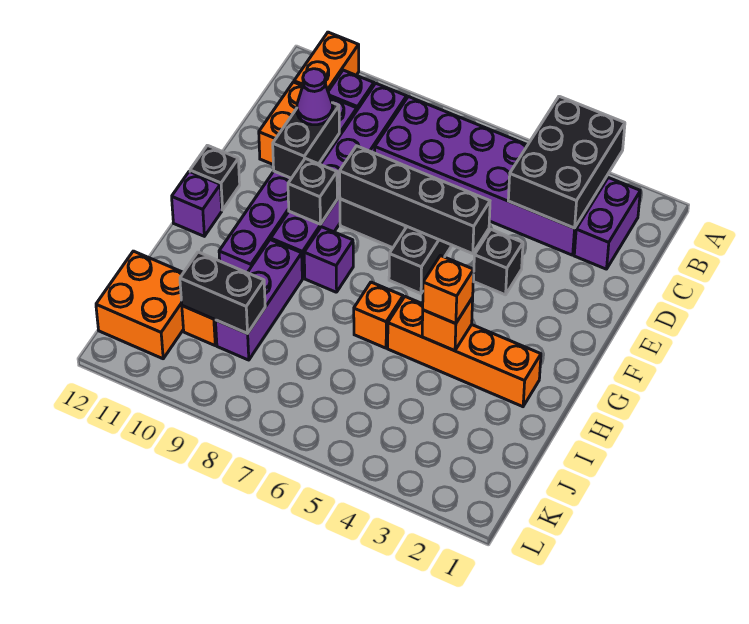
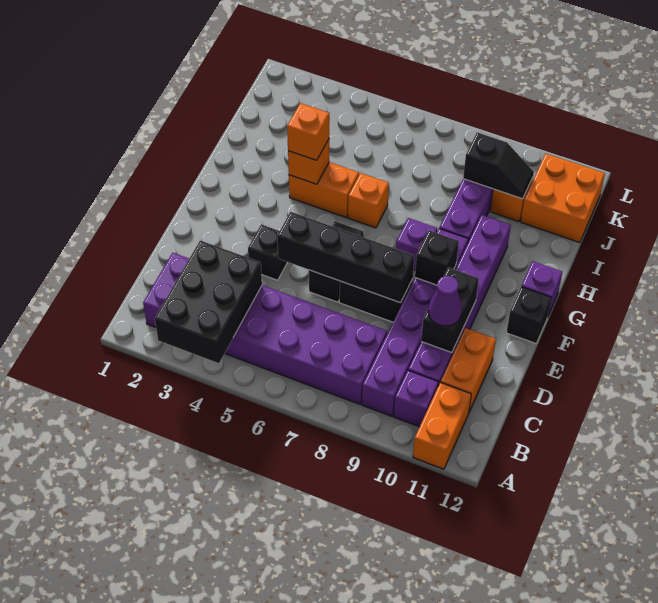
orange brick H2:H5 level 1 -> orange brick H4:H5 level 1
black brick J9:J10 level 2 -> black slope J9:J10 level 2 top 9

